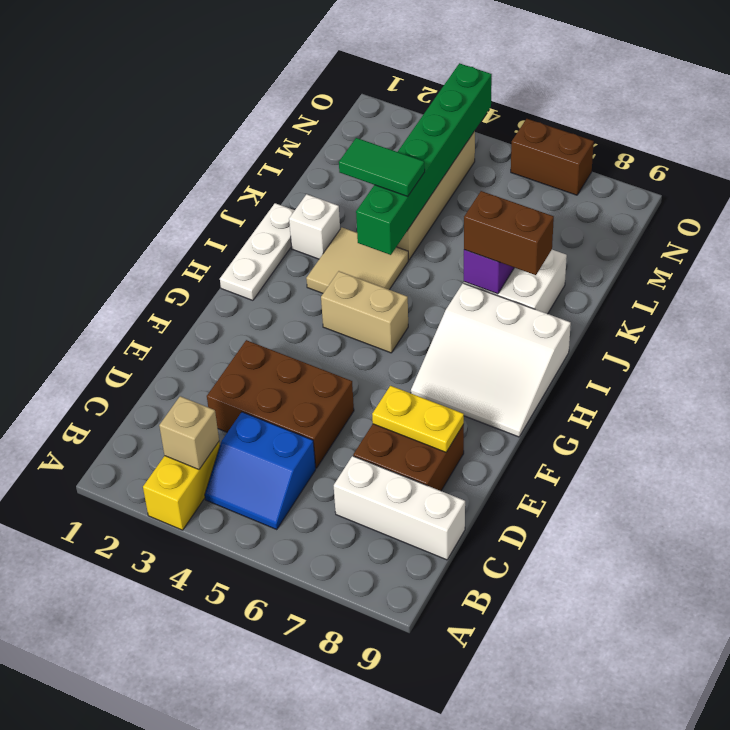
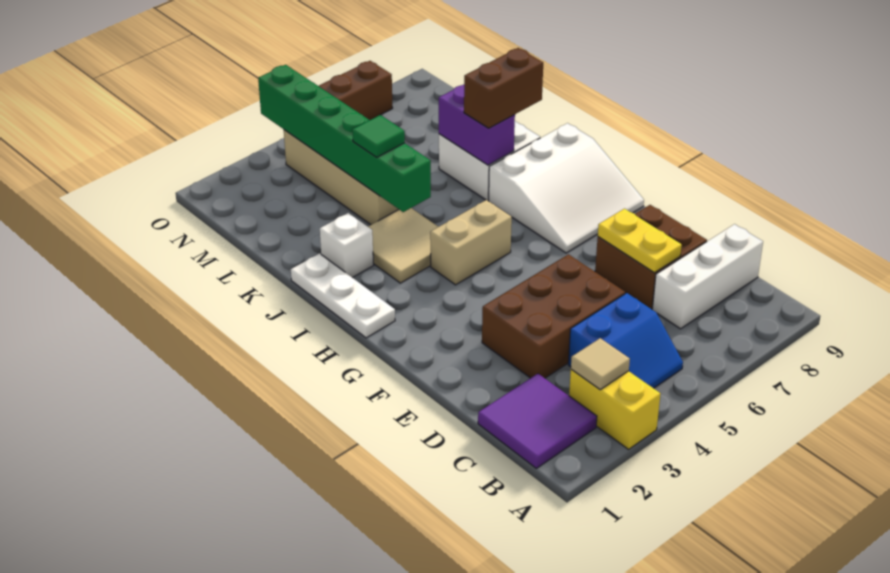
none -> purple tile B1:C2 level 1
tan brick B3 level 2 -> tan tile B3 level 2
yellow plate E7:E8 level 2 -> yellow plate D7:E7 level 2
green tile K3:K4 level 3 -> green tile K4 level 3

